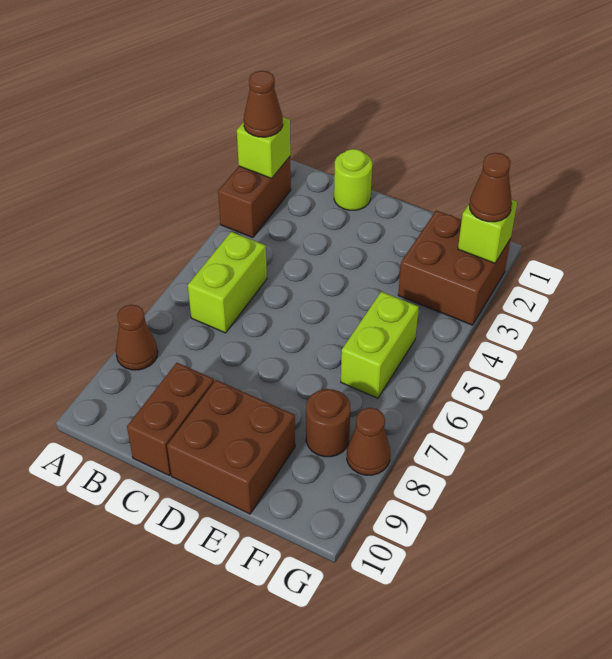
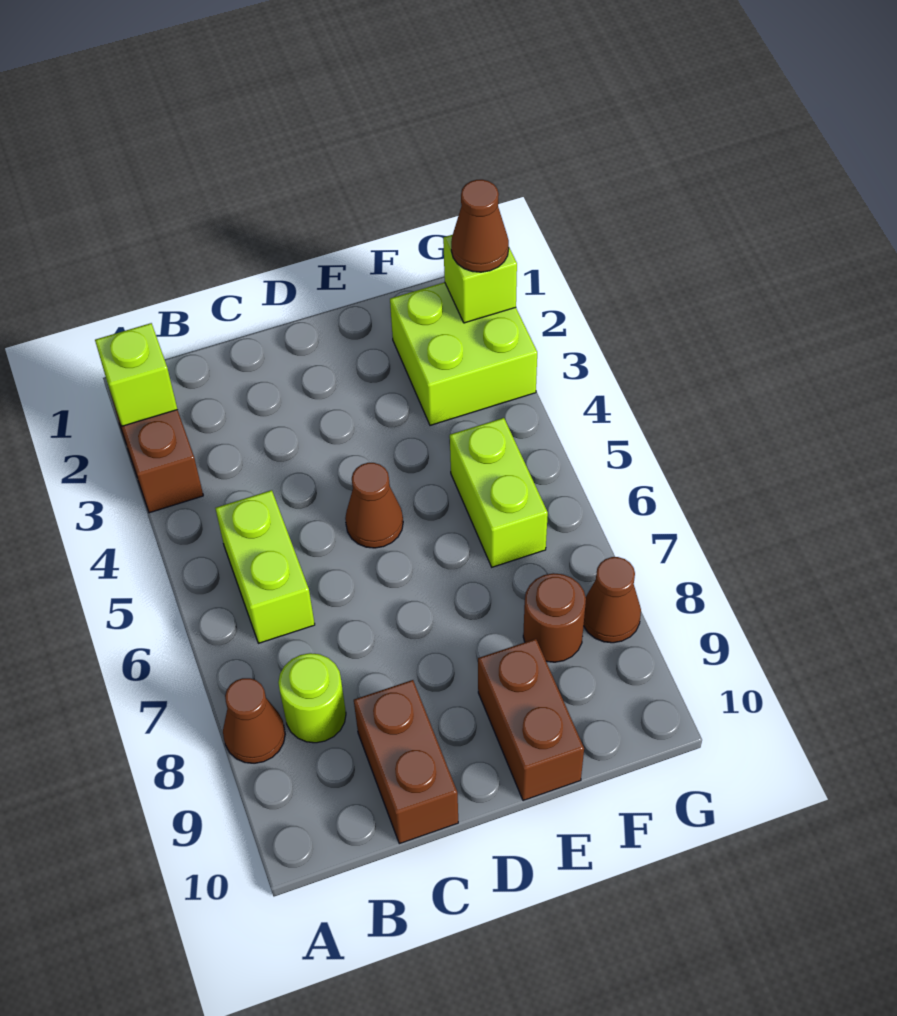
brown cone A2 level 3 -> brown cone D5 level 1
lime round brick C1 level 1 -> lime round brick B8 level 1
brown brick D9:E10 level 1 -> brown brick E9:E10 level 1
brown brick F2:G3 level 1 -> lime brick F2:G3 level 1

